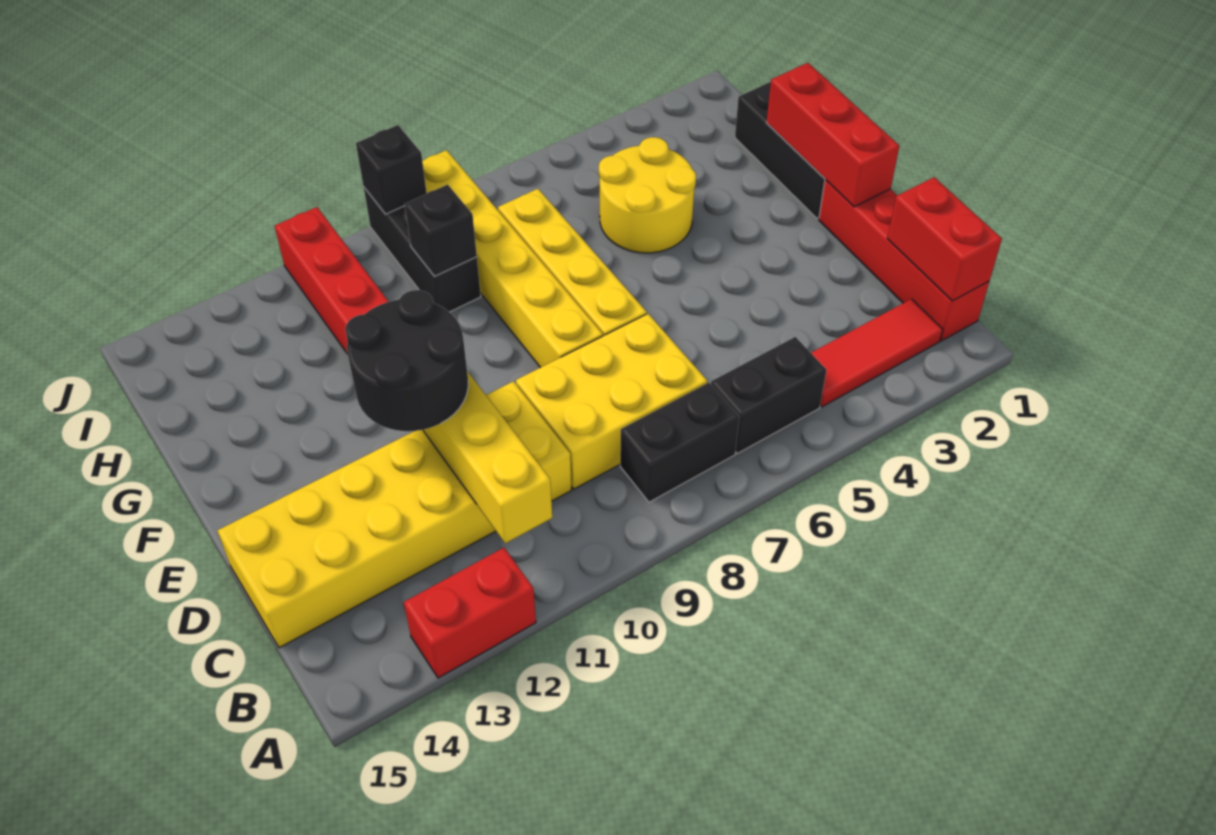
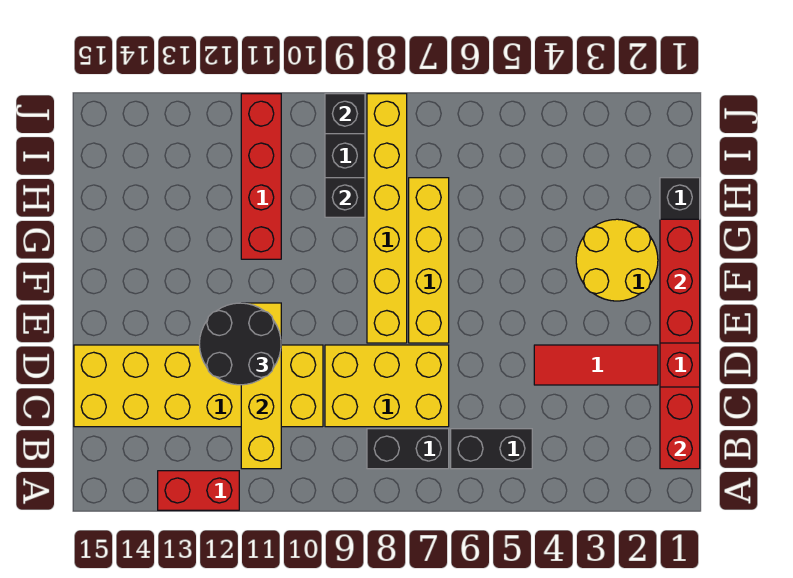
red tile B2:B4 level 1 -> red tile D2:D4 level 1
yellow round brick G4:H5 level 1 -> yellow round brick F2:G3 level 1

